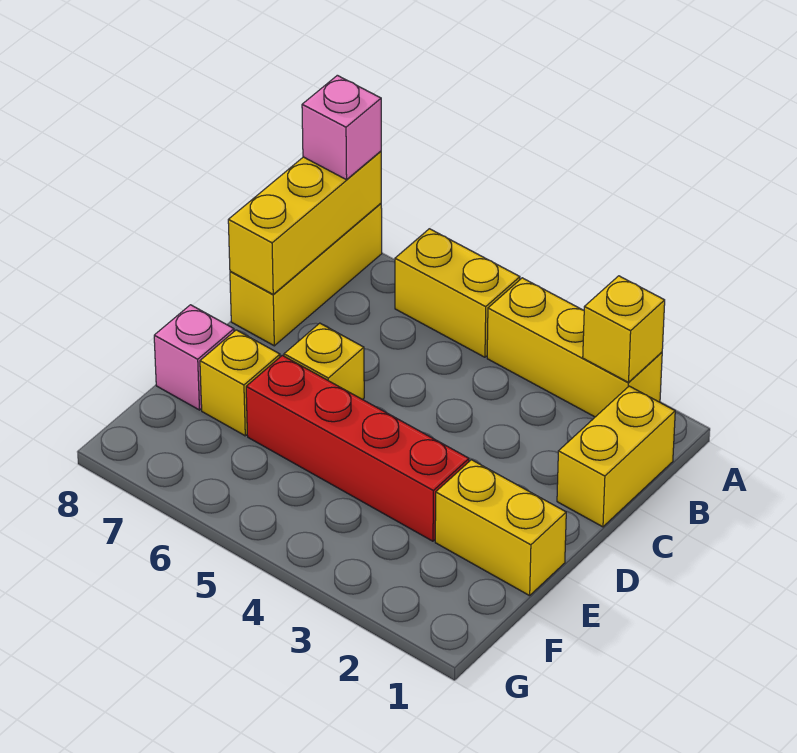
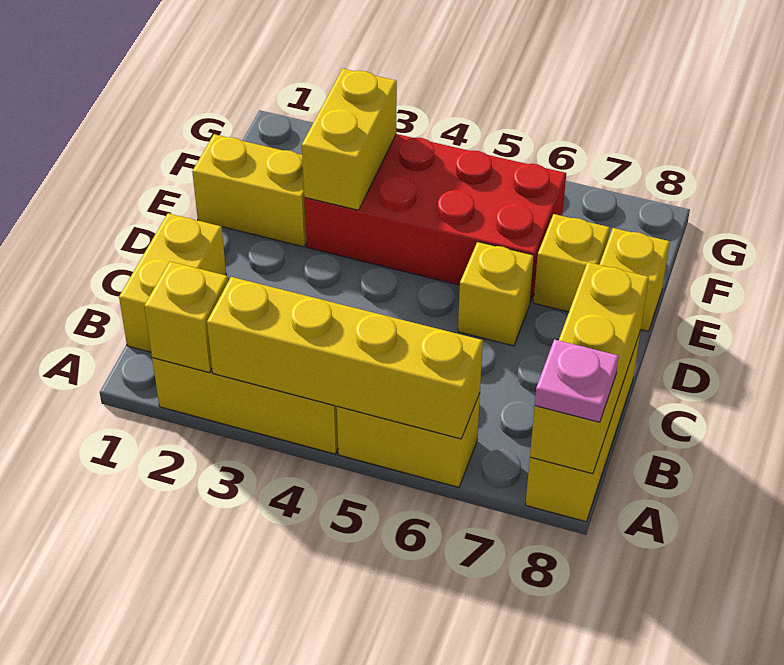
none -> yellow brick A3:A6 level 2
pink brick A8 level 3 -> pink plate A8 level 3
red brick E3:E6 level 1 -> red brick E3:F6 level 1
none -> yellow brick E3:F3 level 2
pink brick E8 level 1 -> yellow brick E8 level 1

